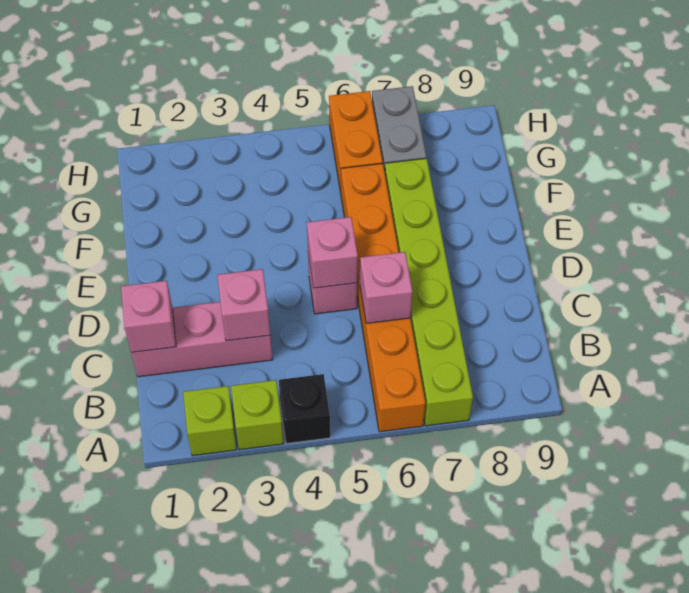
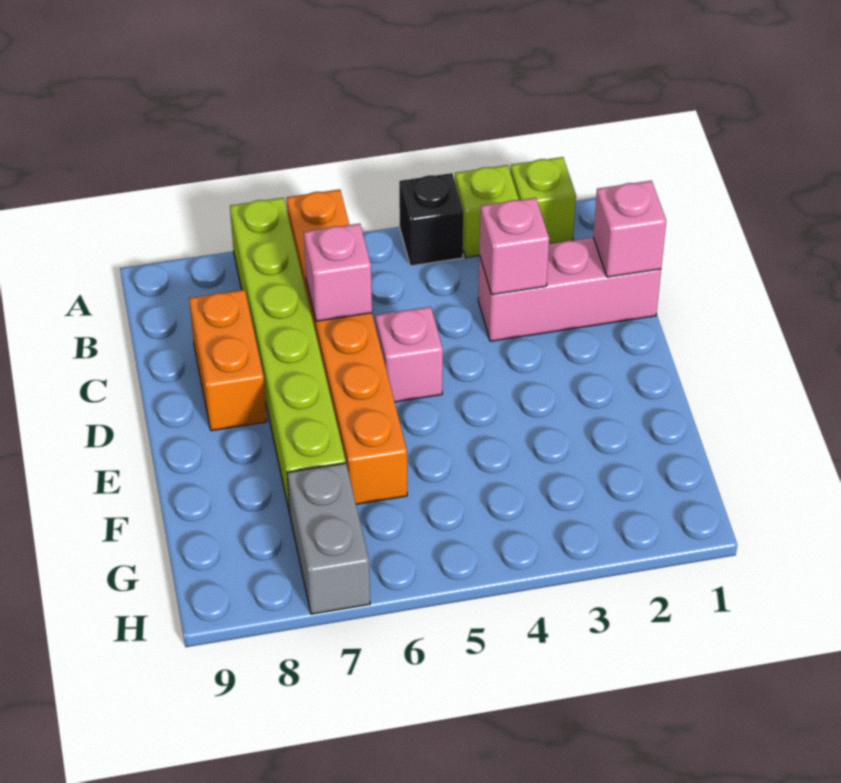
pink brick D5 level 2 -> none
orange brick G6:H6 level 1 -> orange brick C8:D8 level 1

